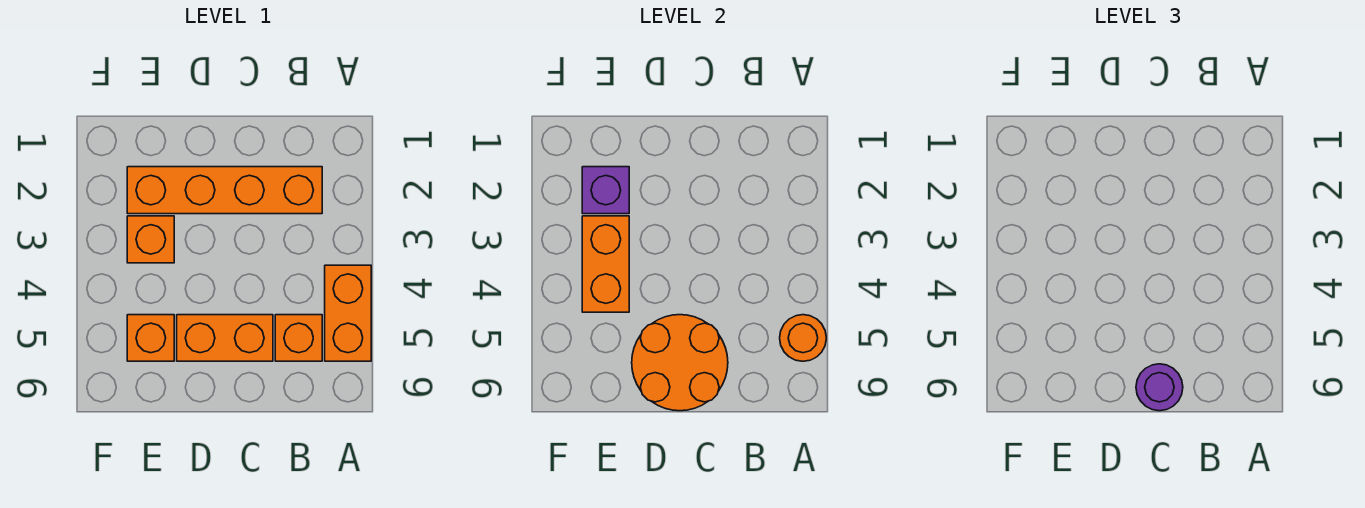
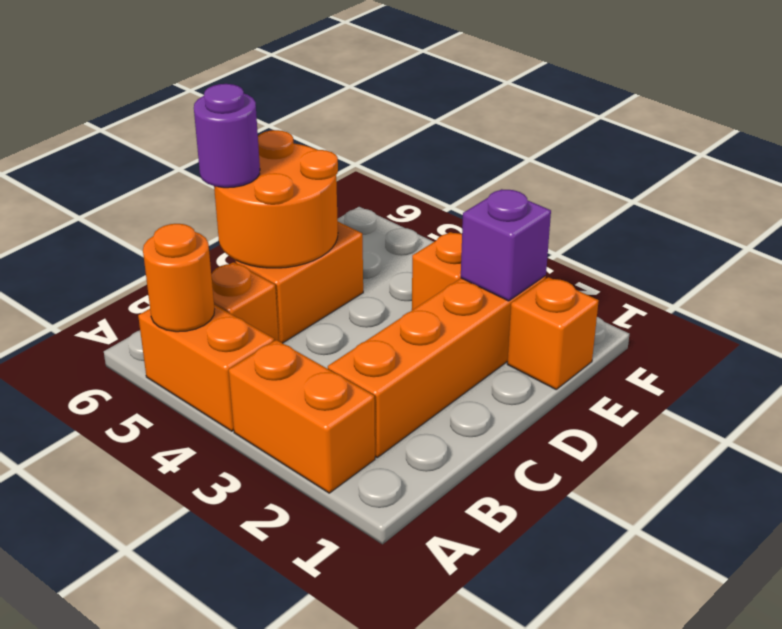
orange brick E3:E4 level 2 -> orange brick A2:A3 level 1
orange brick E5 level 1 -> orange brick E1 level 1

